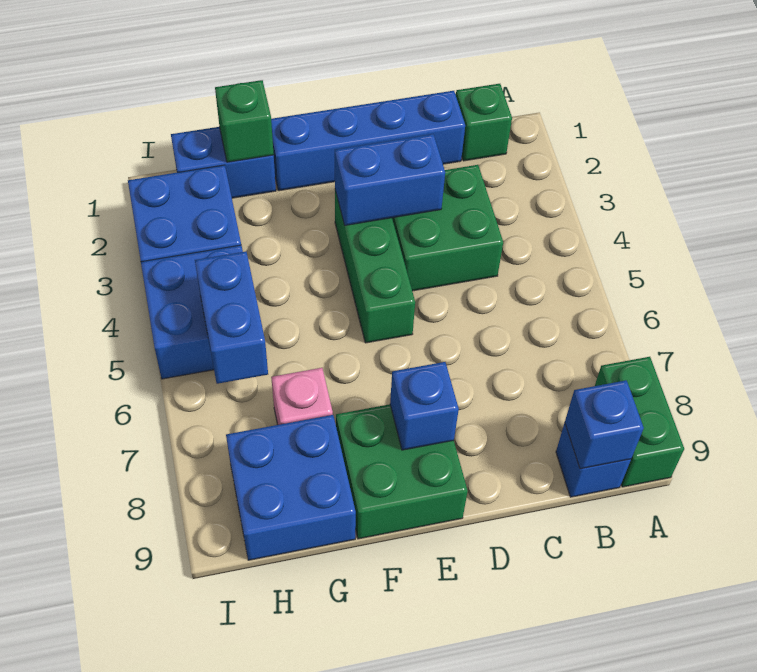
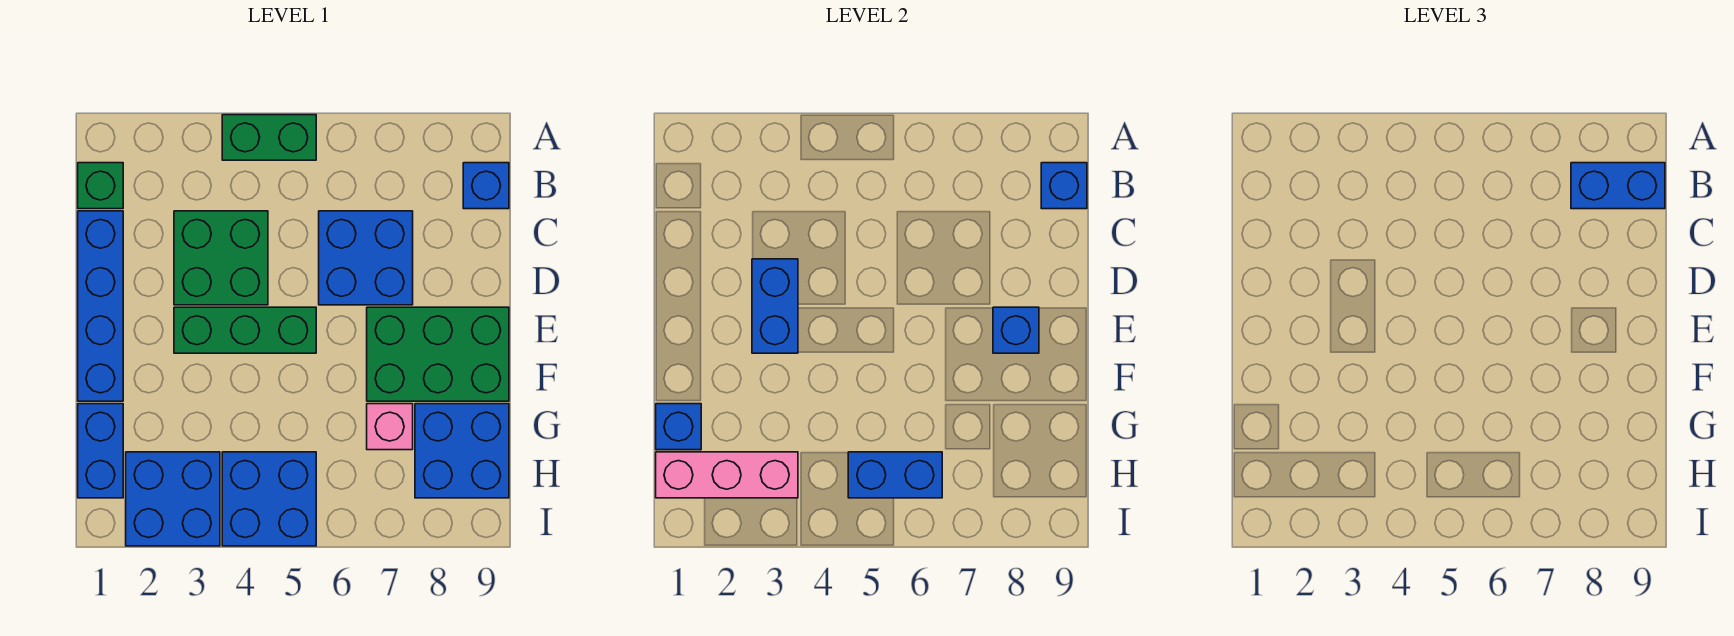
green brick A8:A9 level 1 -> green brick A4:A5 level 1
none -> blue brick B8:B9 level 3
none -> blue brick C6:D7 level 1
green brick E8:F9 level 1 -> green brick E7:F9 level 1
green brick G1 level 2 -> blue brick G1 level 2
none -> pink brick H1:H3 level 2

